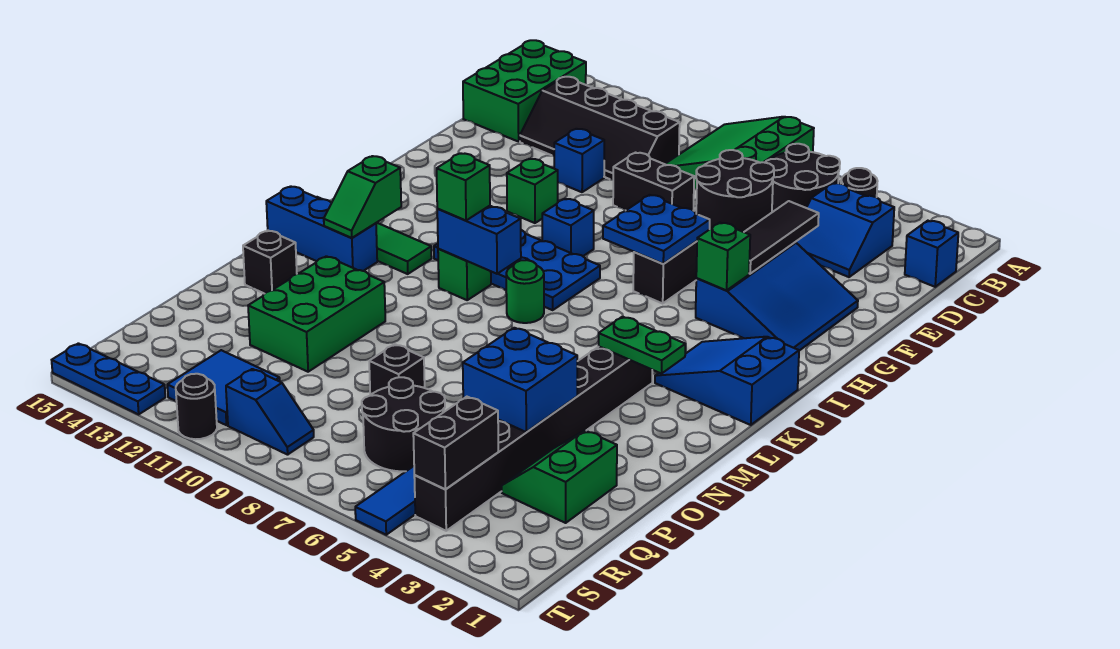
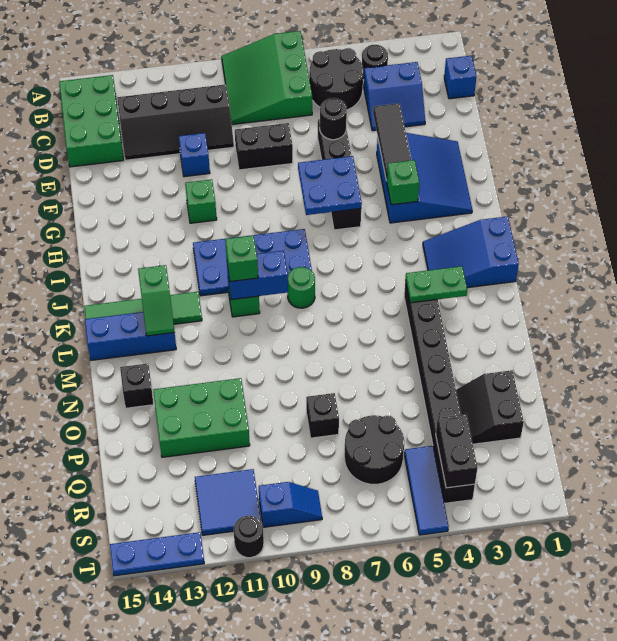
black round brick E5:F6 level 2 -> black round brick E6 level 2
blue brick H9 level 1 -> none
green brick N11:P12 level 1 -> green brick O11:P13 level 1
blue brick O4:P5 level 2 -> none
green slope P2:Q3 level 1 top 2 -> black slope P2:Q3 level 1 top 2

